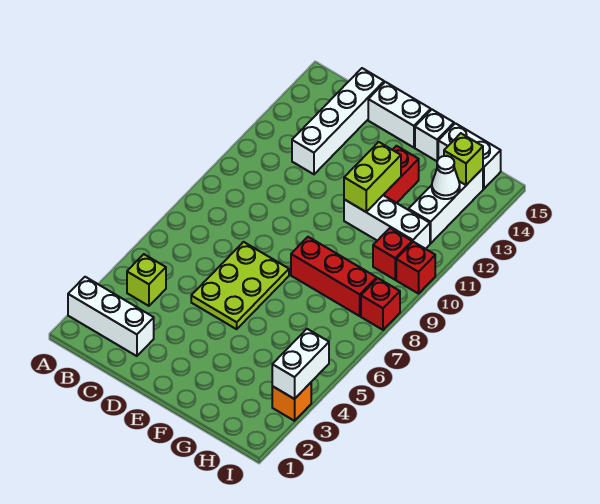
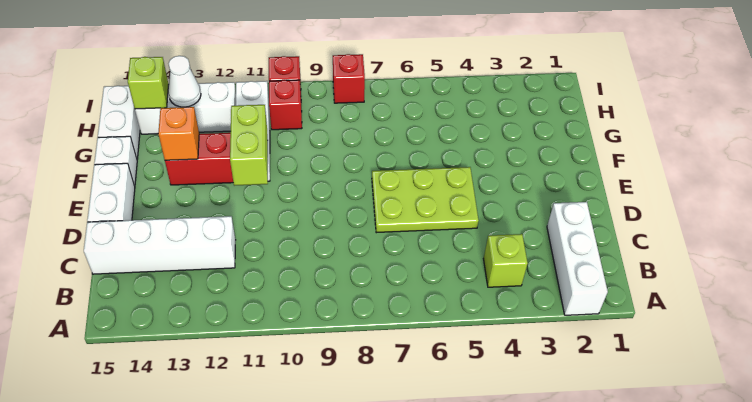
red brick F8:H8 level 1 -> none
lime brick F11:F12 level 2 -> lime brick E11:F11 level 2
orange brick I3 level 1 -> orange brick F13 level 2
white brick I3:I4 level 2 -> none

